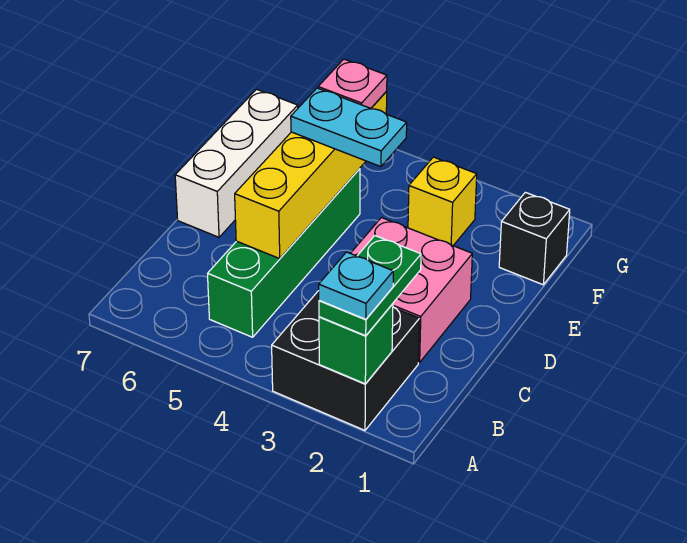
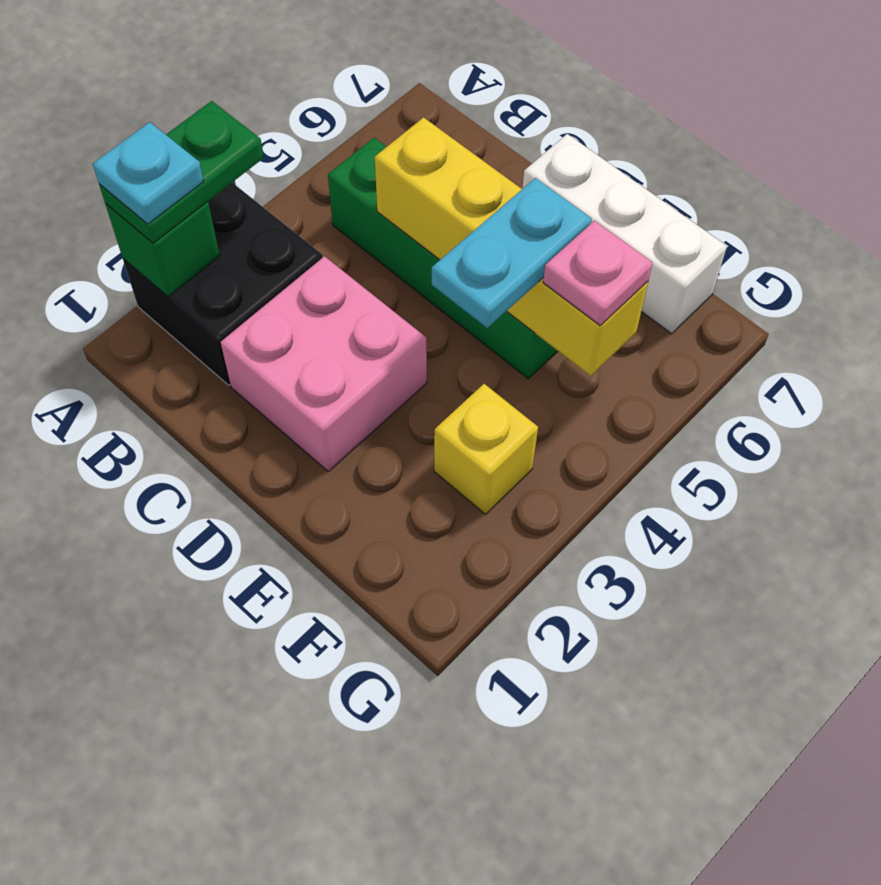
green plate A2:B2 level 3 -> green plate A2:A3 level 3
black brick F1 level 1 -> none

